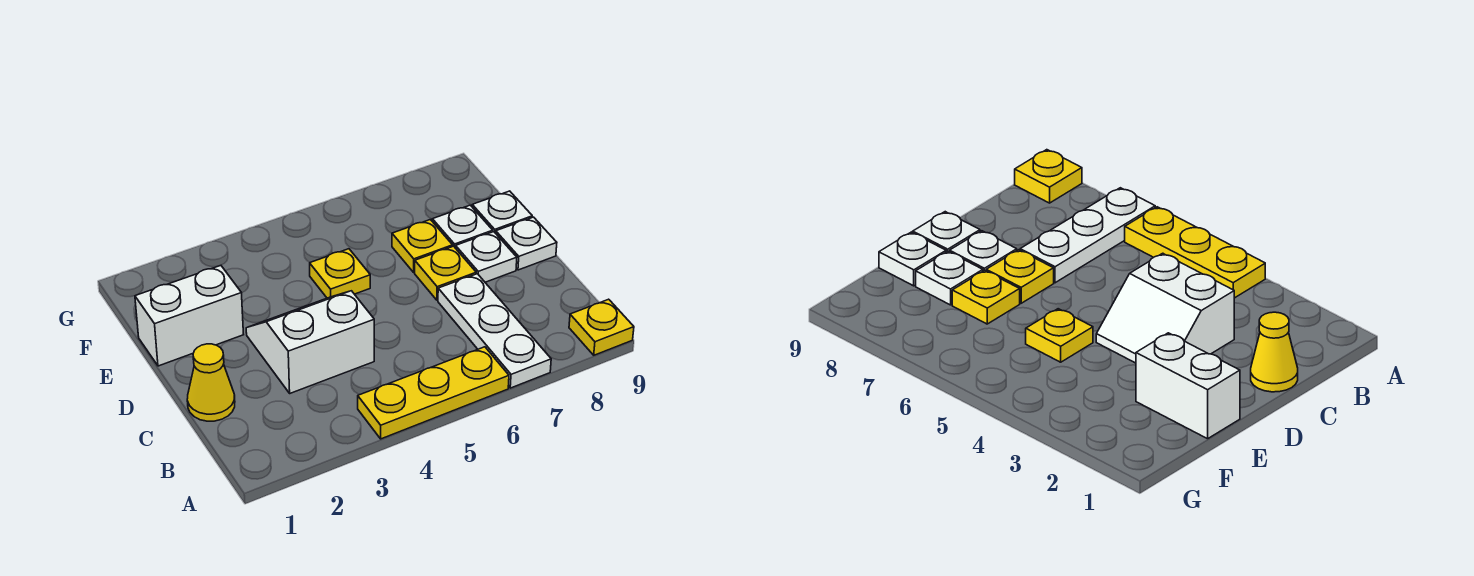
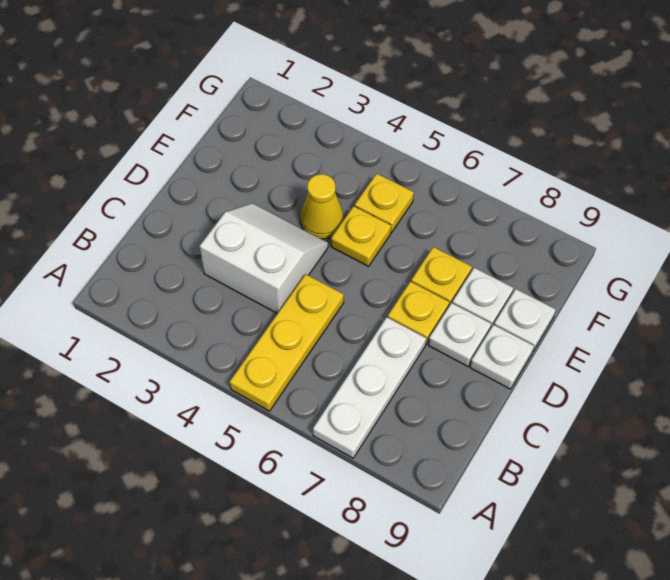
yellow plate A4:A6 level 1 -> yellow plate A5:C5 level 1
yellow plate A9 level 1 -> yellow plate F5 level 1
yellow cone C1 level 1 -> yellow cone E4 level 1
white brick E1:E2 level 1 -> none

